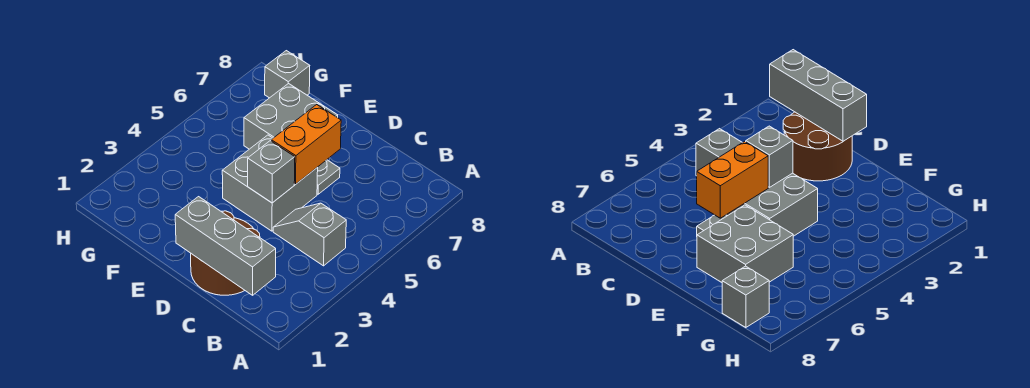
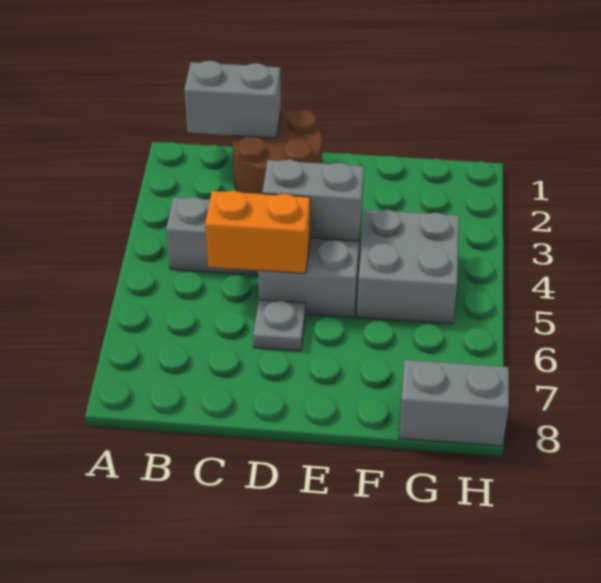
grey brick B1:D1 level 2 -> grey brick B1:C1 level 2
grey brick D4 level 2 -> grey brick D4:E4 level 2
orange brick D5:D6 level 2 -> orange brick C5:D5 level 2
grey brick E6:F7 level 1 -> grey brick F4:G5 level 1
grey brick G8 level 1 -> grey brick G8:H8 level 1

